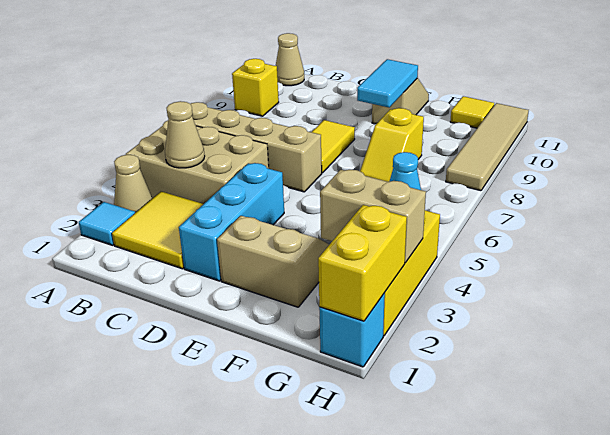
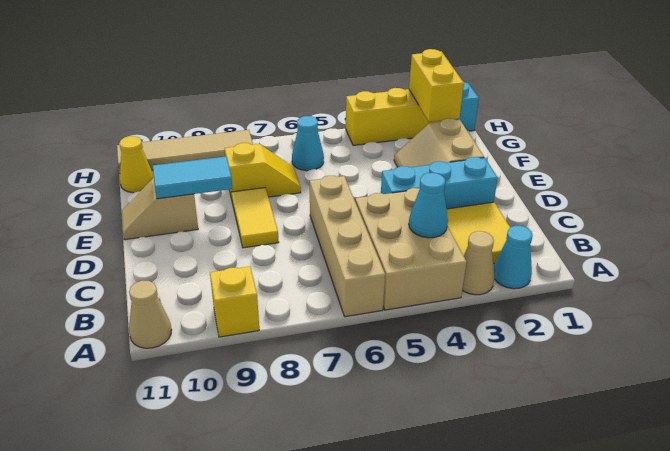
cyan tile A2 level 1 -> cyan cone A2 level 1
tan cone B4 level 2 -> cyan cone B4 level 2
yellow tile D7:D8 level 1 -> yellow tile D8:E8 level 1
tan brick G3:H3 level 2 -> none
yellow tile G11 level 1 -> yellow cone G11 level 1
yellow brick H1:H2 level 2 -> yellow brick G2:H2 level 2

